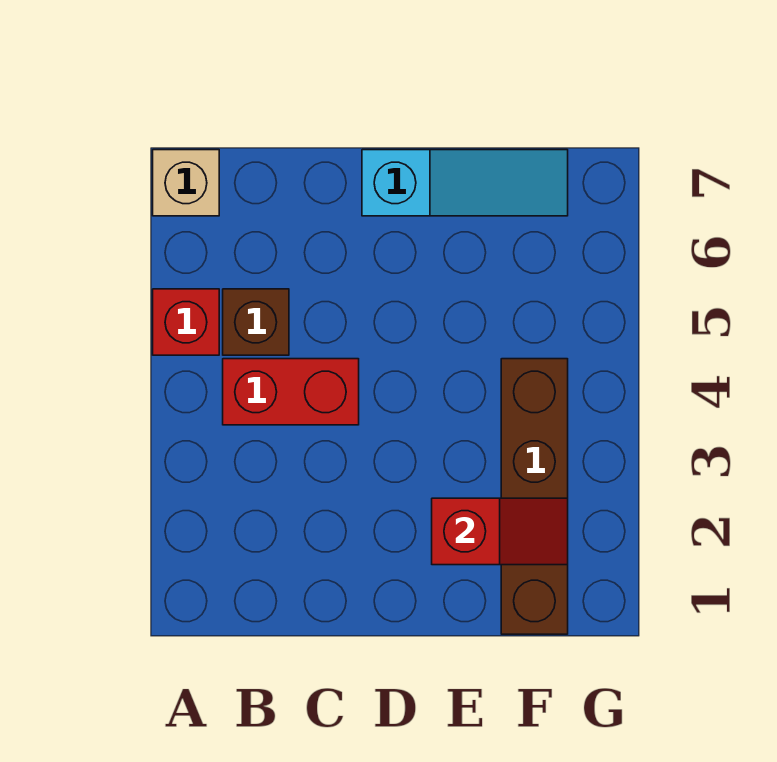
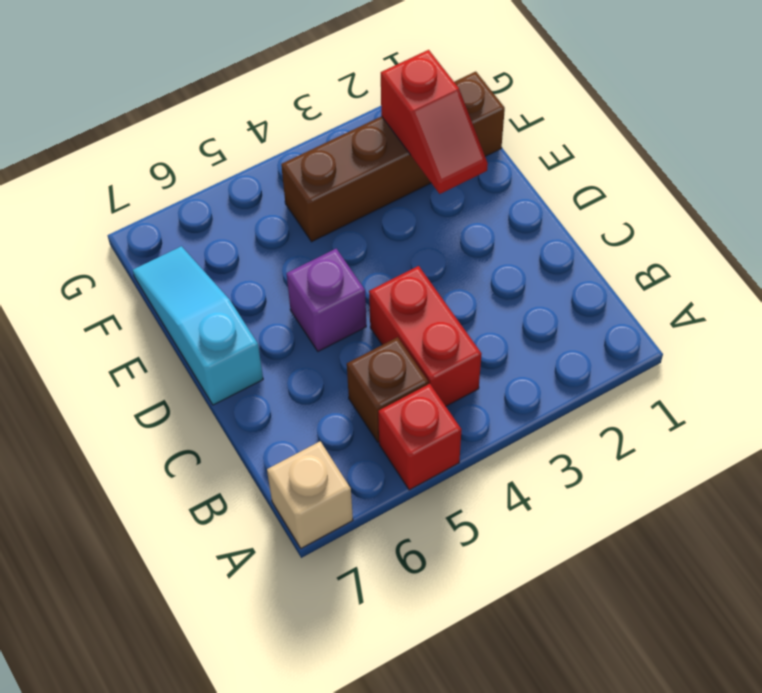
none -> purple brick D5 level 1
red slope E2:F2 level 2 top E -> red slope E2:F2 level 2 top F

